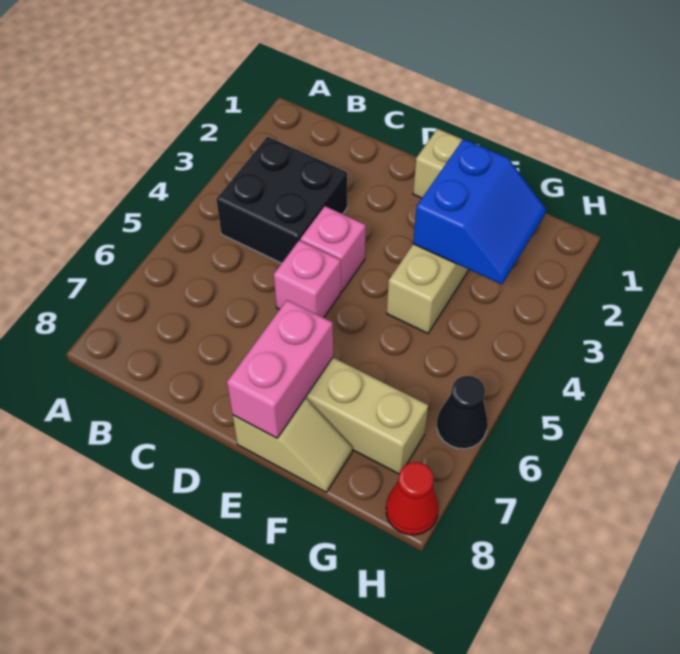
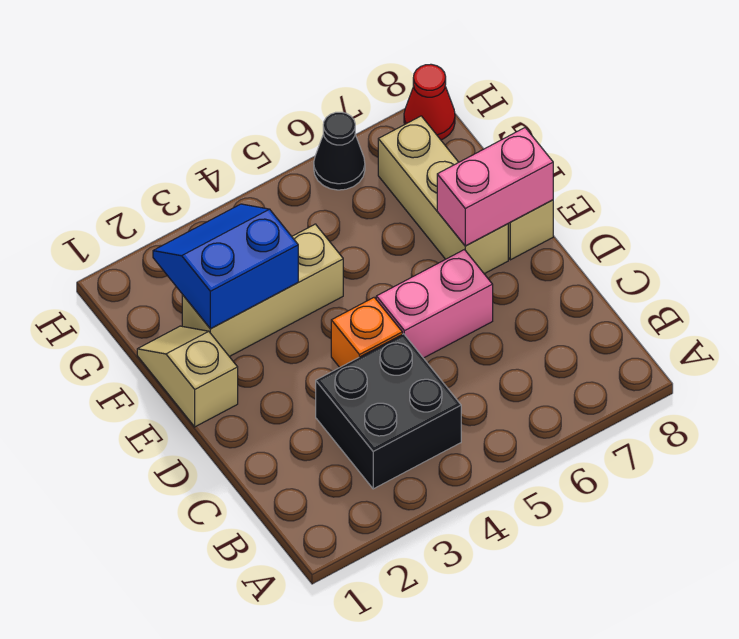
pink brick D4 level 1 -> orange brick D4 level 1
pink brick D5 level 1 -> pink brick D5:D6 level 1

